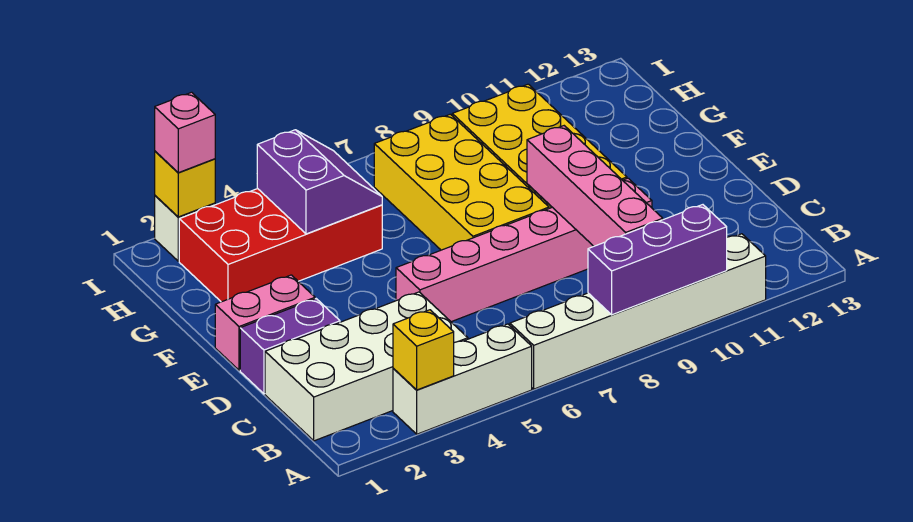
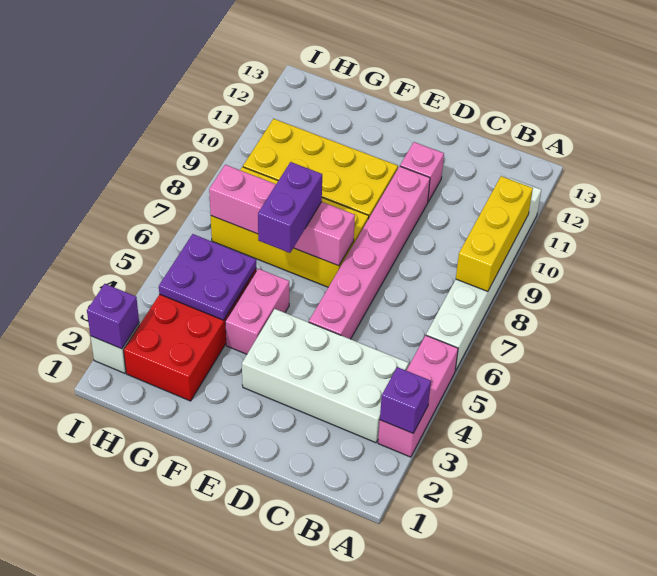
white brick A3:A5 level 1 -> pink brick A3:A5 level 1
yellow brick A3 level 2 -> purple brick A3 level 2
purple brick A8:A10 level 2 -> yellow brick A8:A10 level 2
white brick B1:C4 level 1 -> white brick B3:E4 level 1
pink brick B9:E9 level 2 -> pink brick E7:H7 level 2
purple brick D1:D2 level 1 -> purple brick F6:F7 level 3
pink brick E1:E2 level 1 -> pink brick F4:F5 level 1
purple slope G4:H5 level 2 top 4 -> purple plate G4:H5 level 2
yellow brick I2 level 2 -> purple brick I2 level 2
pink brick I2 level 3 -> pink brick D11 level 1

